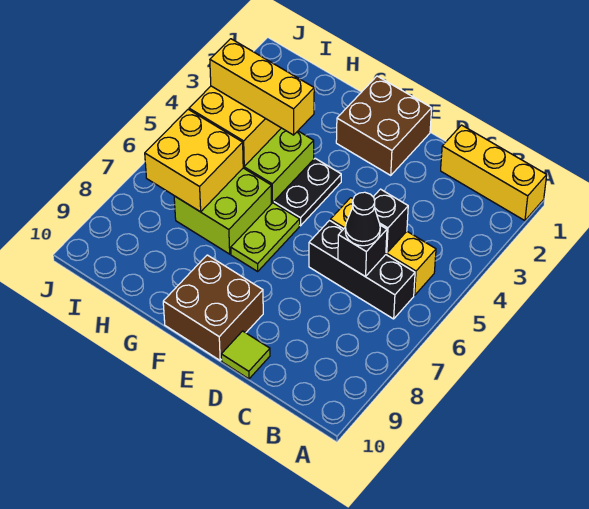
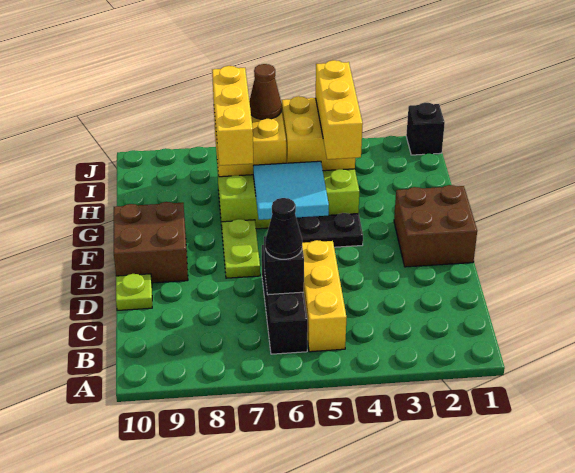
yellow brick A1:C1 level 1 -> yellow brick G7:I7 level 3
black brick C5 level 2 -> black brick J1 level 1
lime tile D10 level 1 -> lime plate D10 level 1
none -> cyan tile F5:G6 level 2
lime plate F6:F7 level 1 -> lime plate E7:F7 level 1
none -> brown cone I6 level 3

